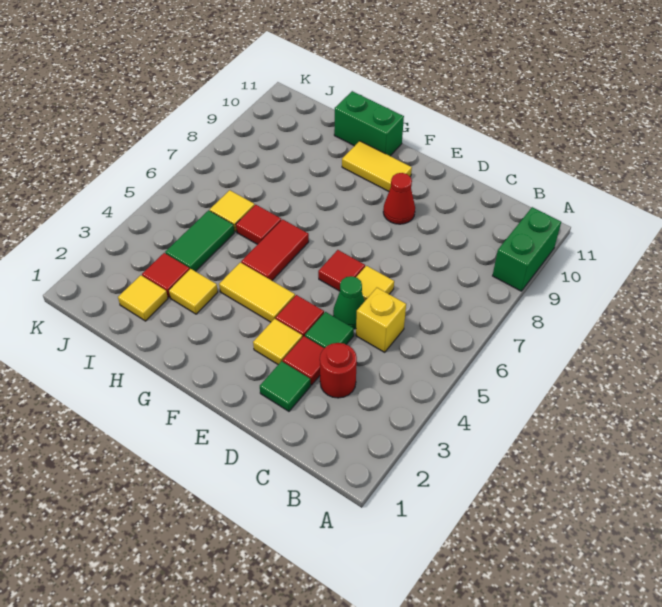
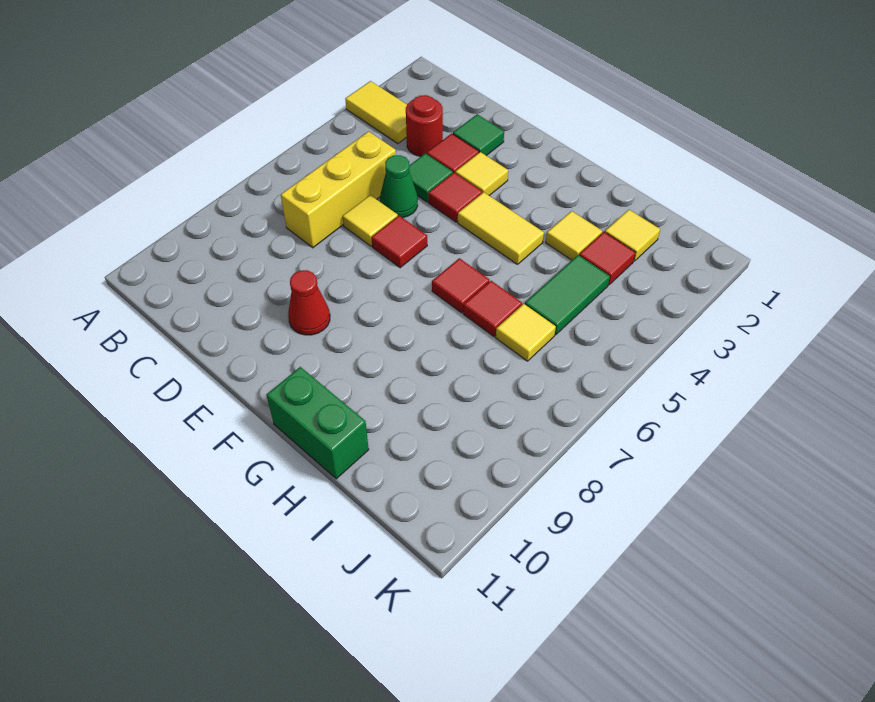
green brick A9:A10 level 1 -> none
yellow brick C5 level 1 -> yellow brick C5:C7 level 1
yellow tile F10:G10 level 1 -> yellow tile A3:B3 level 1
red tile G5:G6 level 1 -> red tile G6 level 1

